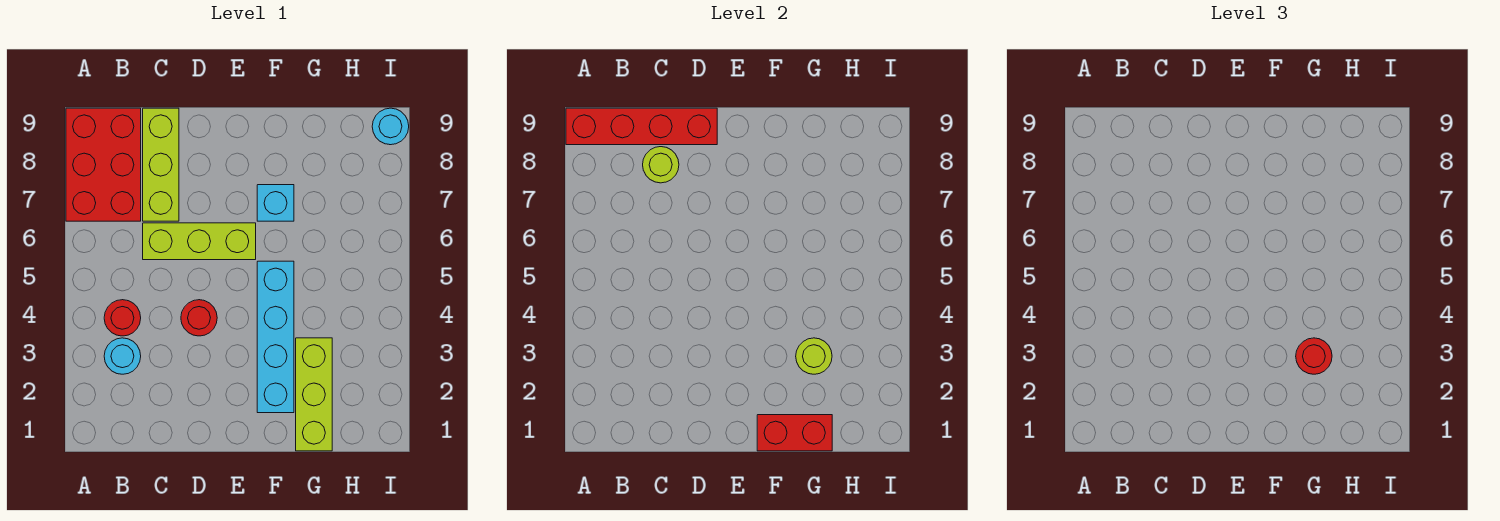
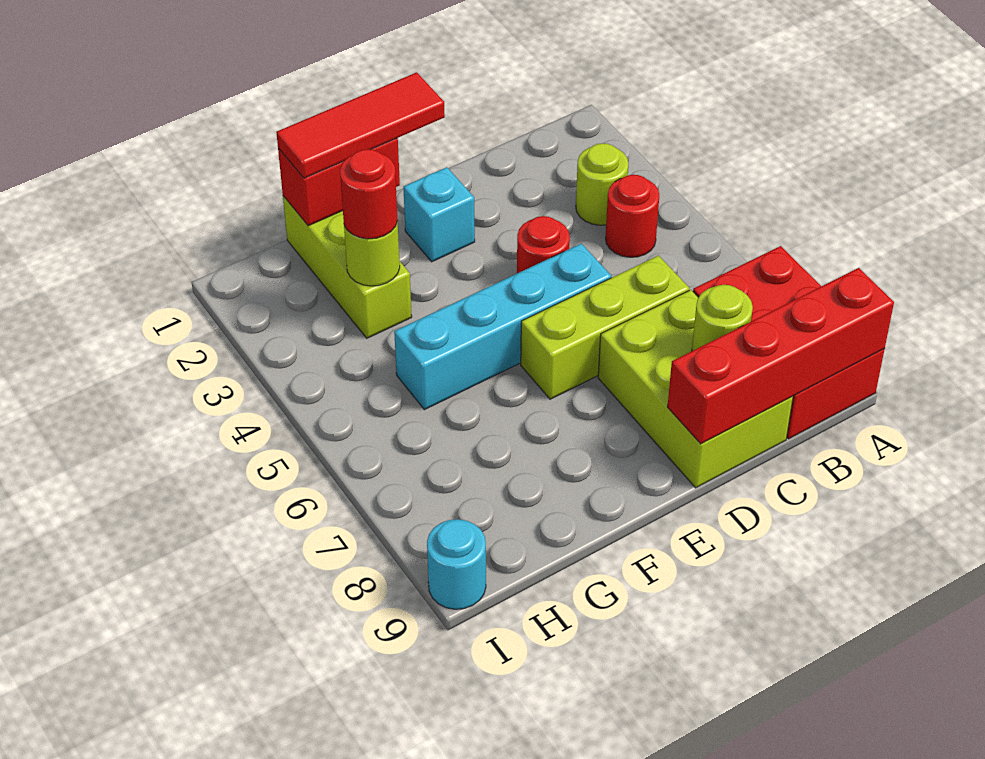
cyan round brick B3 level 1 -> lime round brick B3 level 1
lime brick C7:C9 level 1 -> lime brick C7:D9 level 1
none -> red tile E1:G1 level 3
cyan brick F2:F5 level 1 -> cyan brick D5:G5 level 1
cyan brick F7 level 1 -> cyan brick E2 level 1

